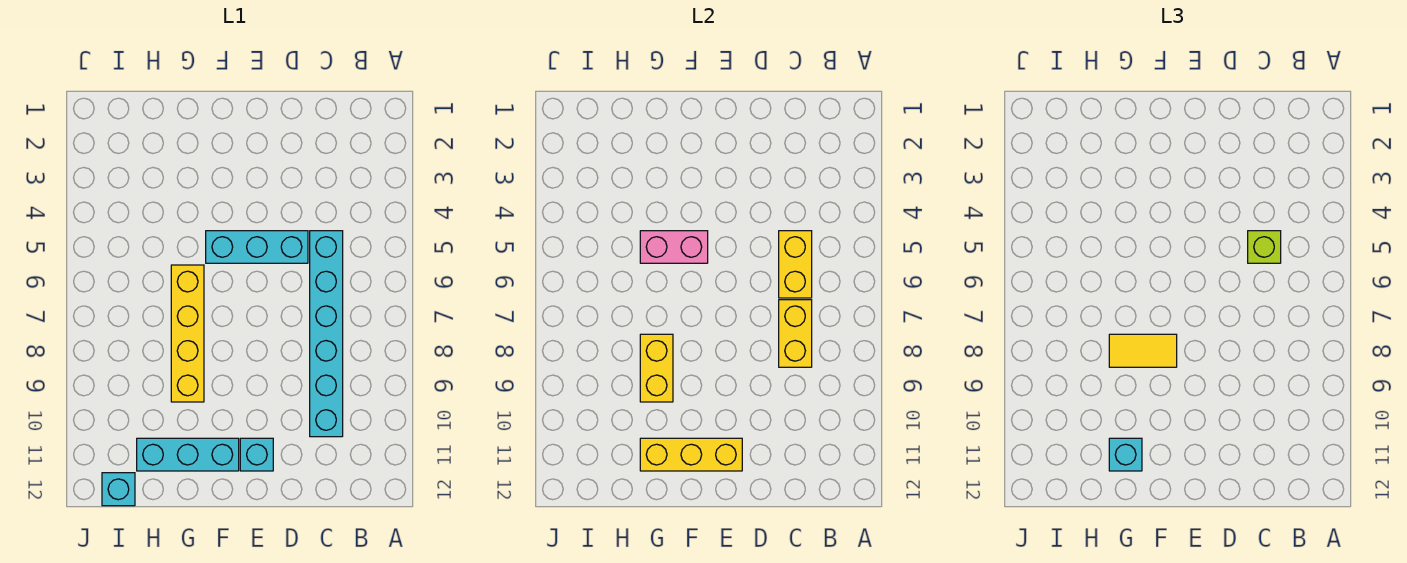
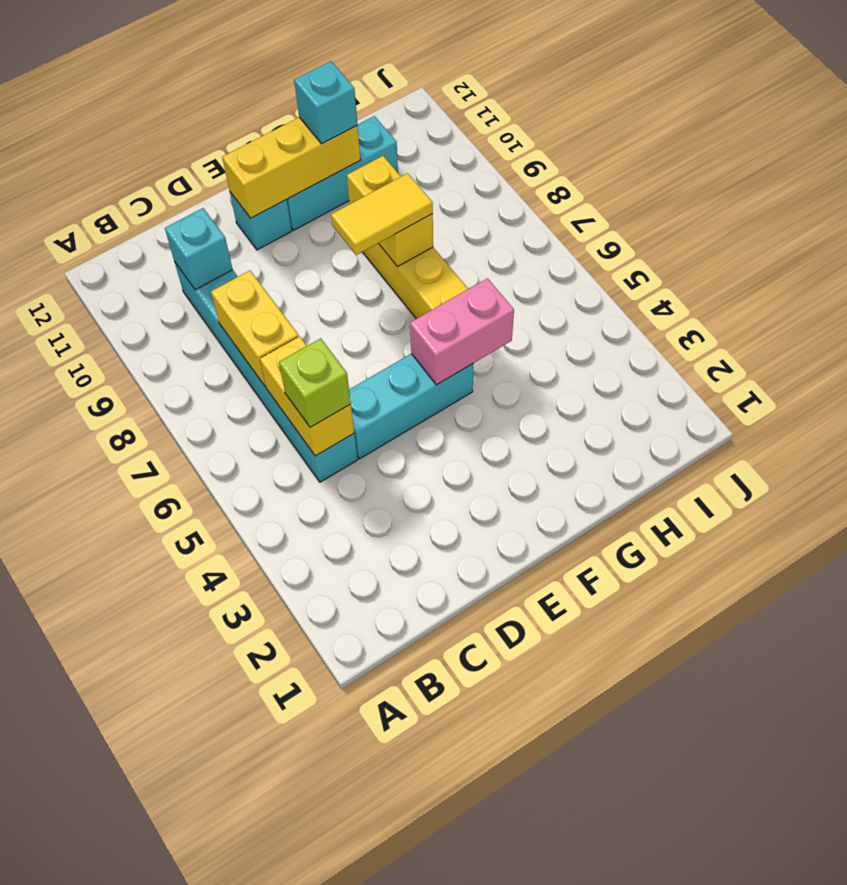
cyan brick I12 level 1 -> cyan brick C10 level 2

